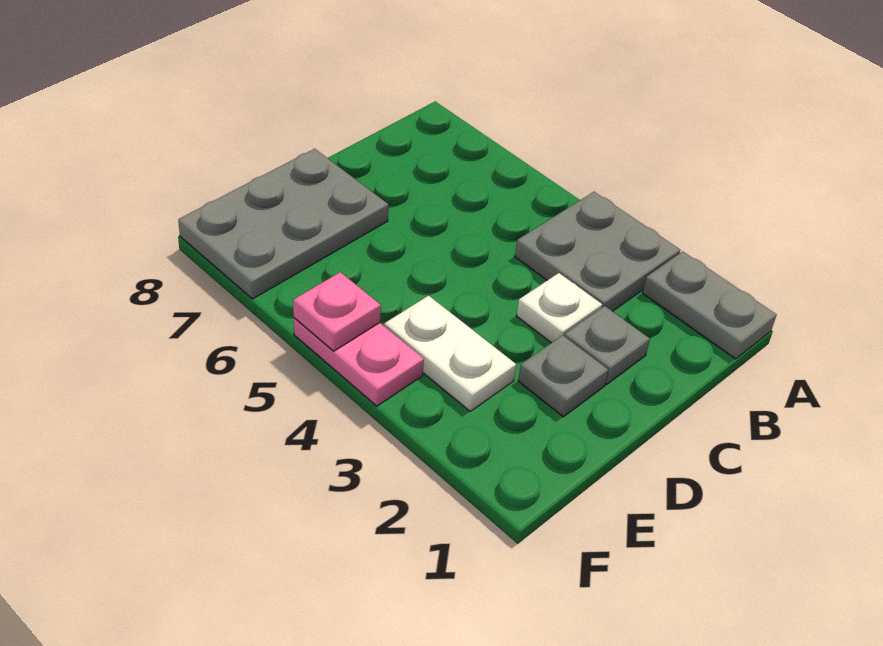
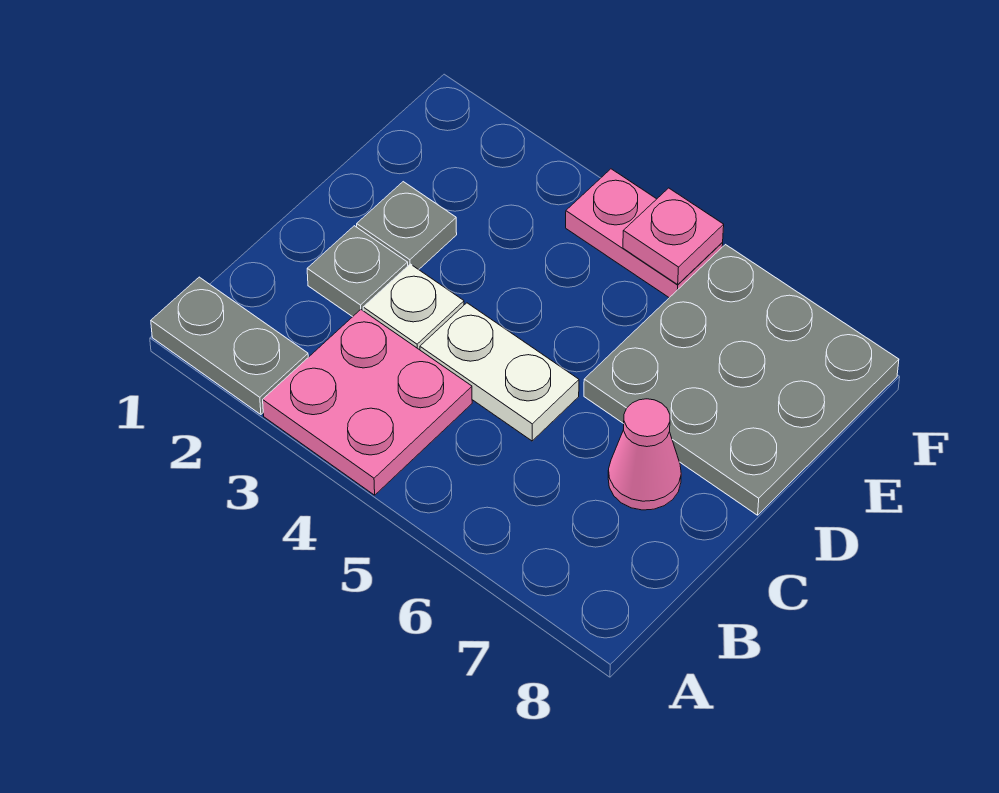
grey plate A3:B4 level 1 -> pink plate A3:B4 level 1
none -> pink cone C7 level 1
grey plate D7:F8 level 1 -> grey plate D6:F8 level 1
white plate E3:E4 level 1 -> white plate C4:C5 level 1

